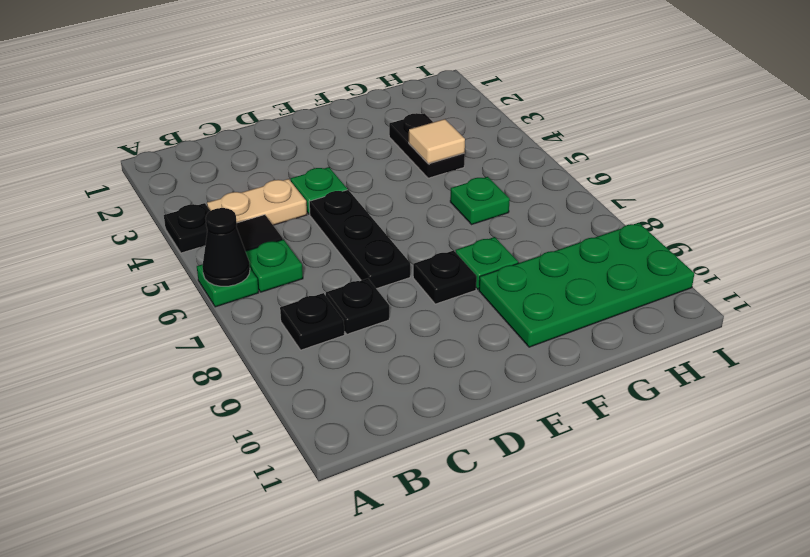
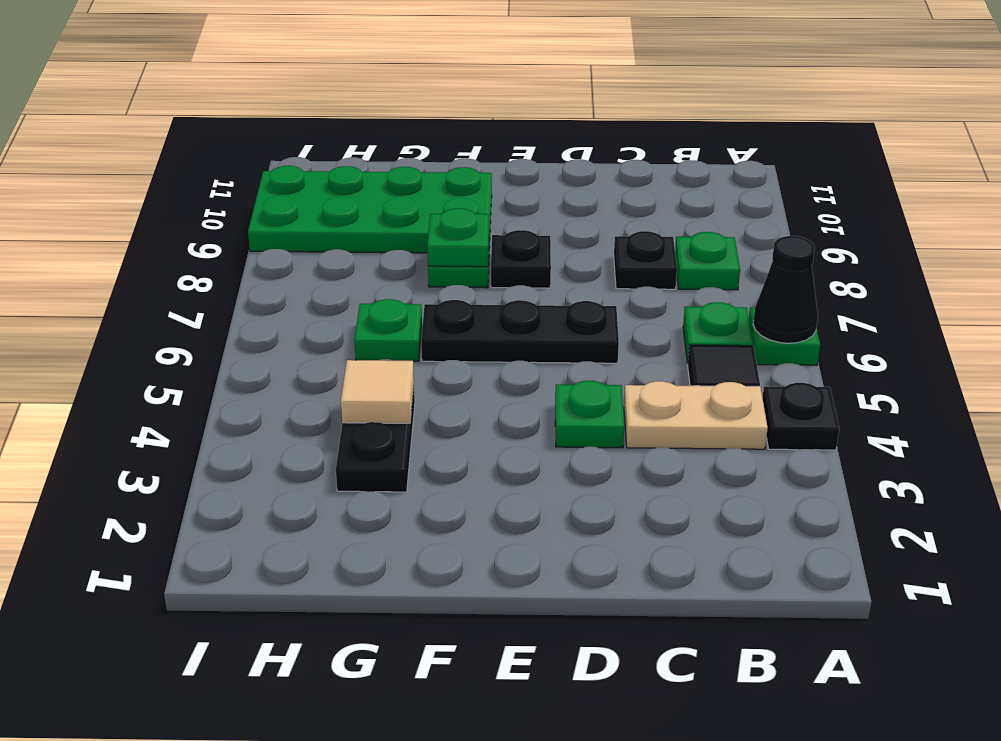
black plate B8 level 1 -> green plate B8 level 1
black plate D5:D7 level 1 -> black plate D6:F6 level 1
none -> green plate F8 level 2

